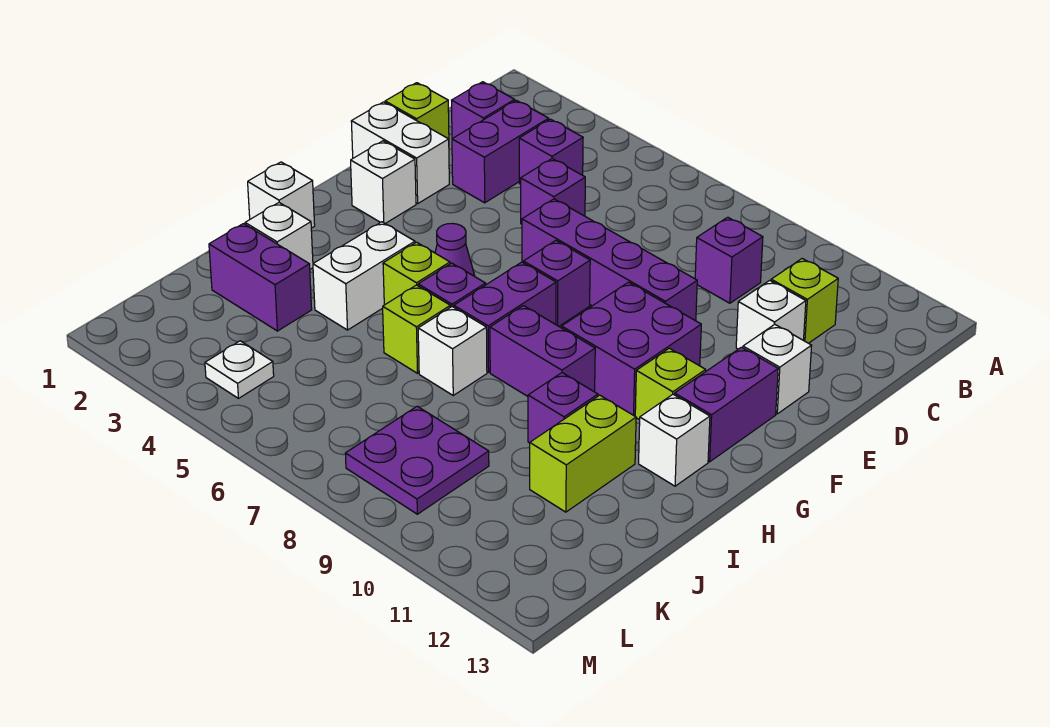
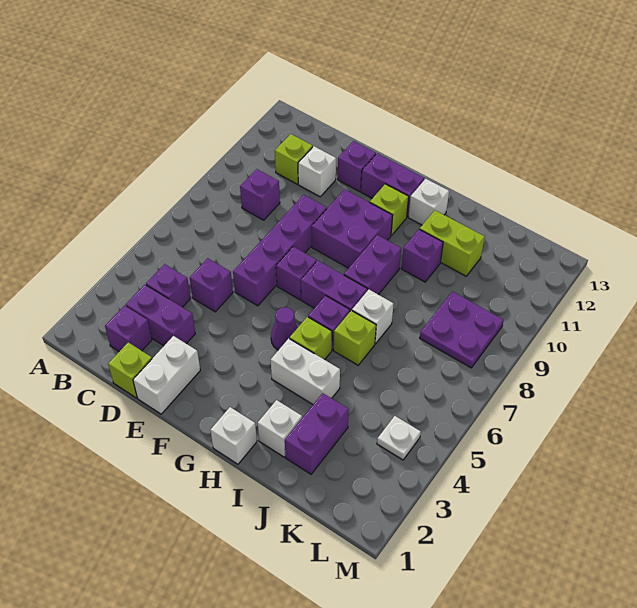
white brick E12 level 1 -> purple brick E12 level 1
white brick F2 level 1 -> none

